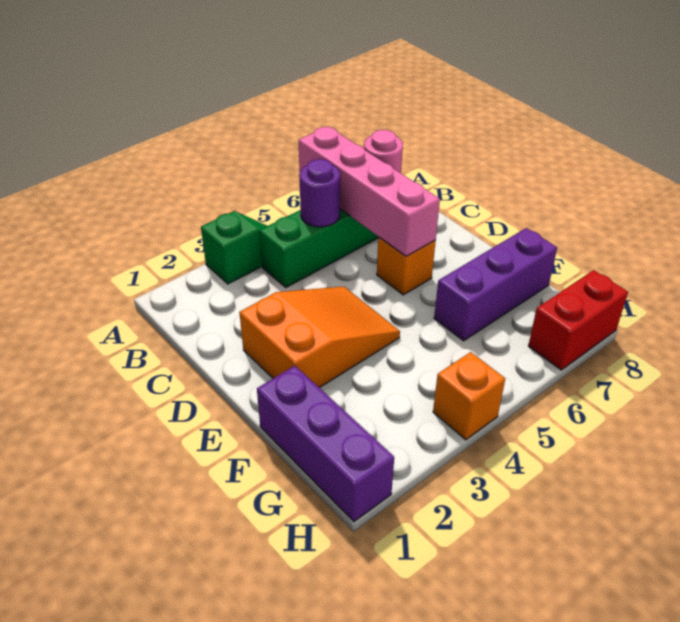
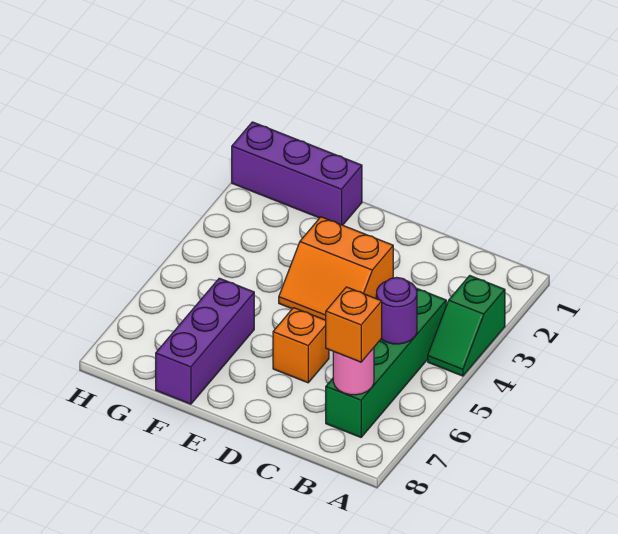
pink brick A6:D6 level 2 -> none
orange slope D2:E4 level 1 top 2 -> orange slope D3:E4 level 1 top 3
orange brick H4 level 1 -> orange brick B7 level 3
red brick H7:H8 level 1 -> none

